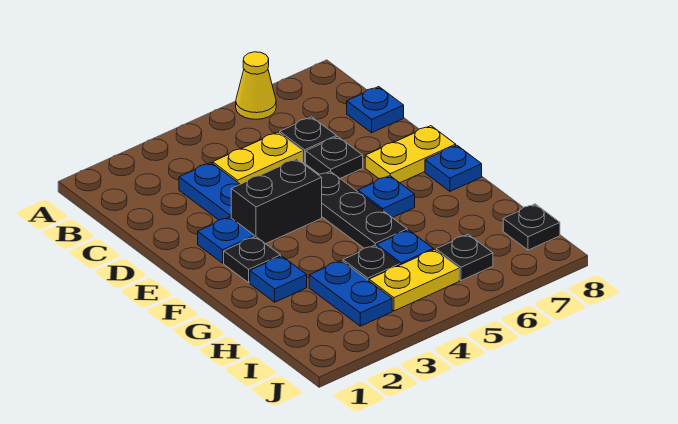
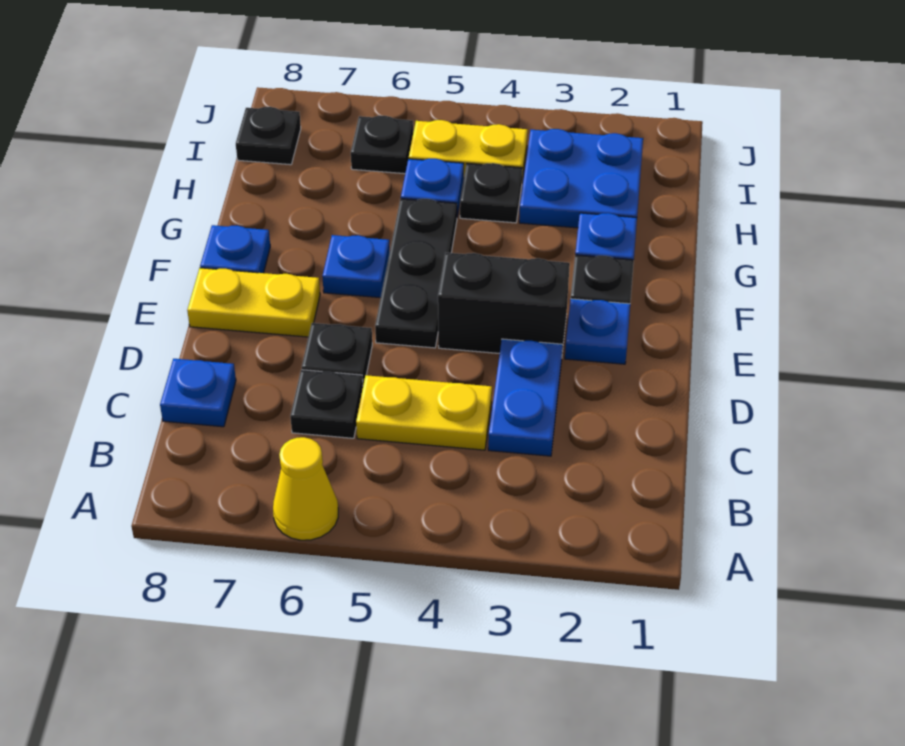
blue plate H3:I3 level 1 -> blue plate H2:I3 level 1

